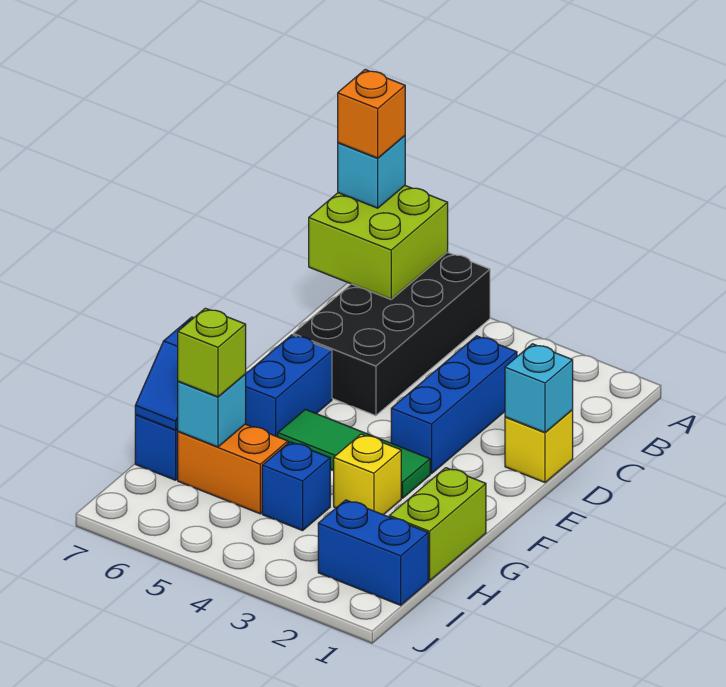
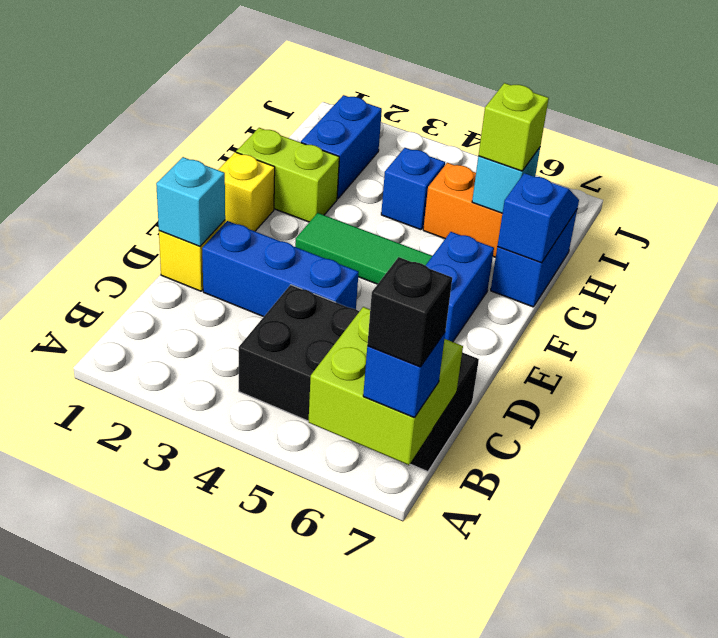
black brick A5:D6 level 1 -> black brick B4:C7 level 1
cyan brick A7 level 3 -> blue brick A7 level 3
orange brick A7 level 4 -> black brick A7 level 4
blue brick C3:E3 level 1 -> blue brick D2:D4 level 1
lime brick G1:H1 level 1 -> lime brick G1:G2 level 1
yellow brick G3 level 1 -> yellow brick F1 level 1
blue brick I1:I2 level 1 -> blue brick H2:I2 level 1

